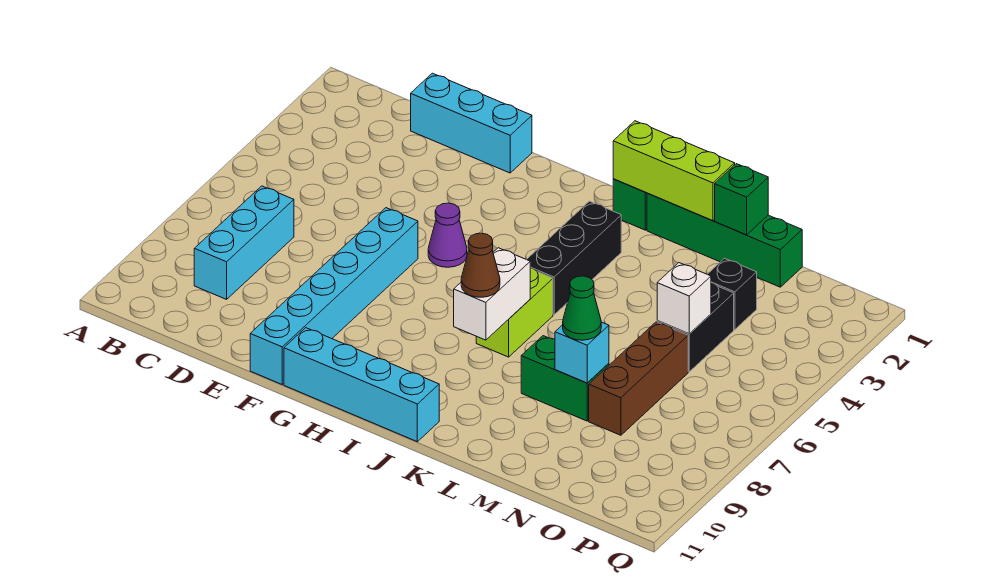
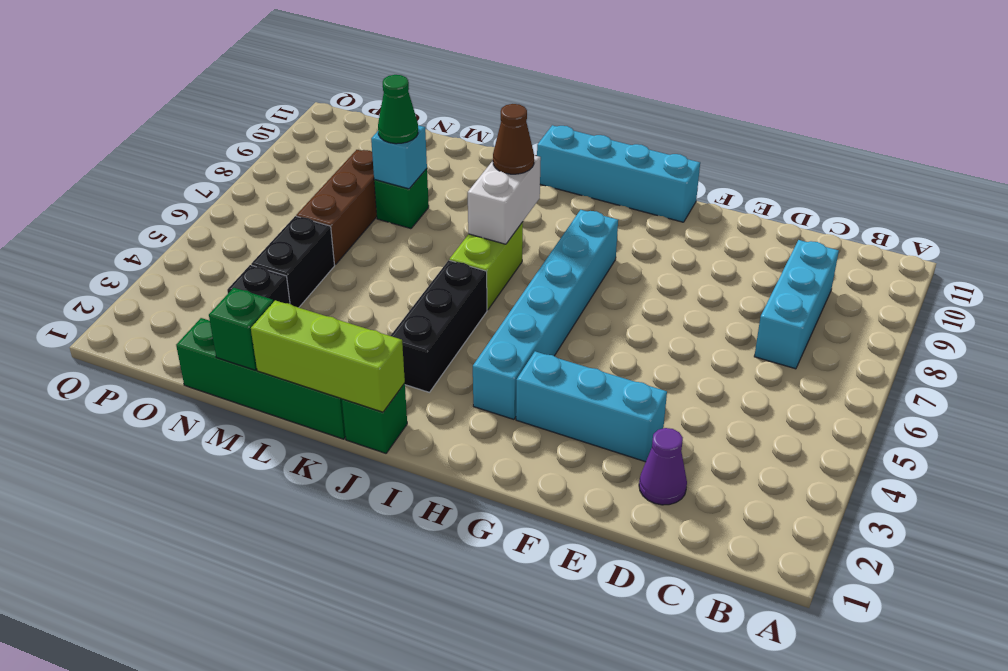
cyan brick D1:F1 level 1 -> cyan brick E3:G3 level 1
cyan brick F6:F11 level 1 -> cyan brick H3:H8 level 1
purple cone G5 level 1 -> purple cone D2 level 1
green brick L8:M8 level 1 -> green brick M8 level 1
white brick N5 level 2 -> none

